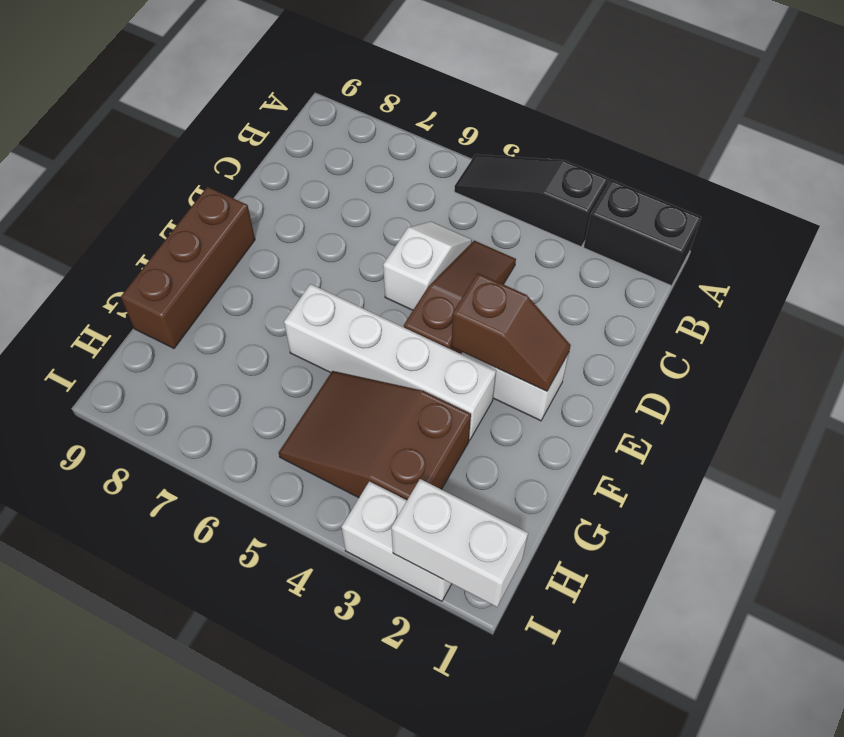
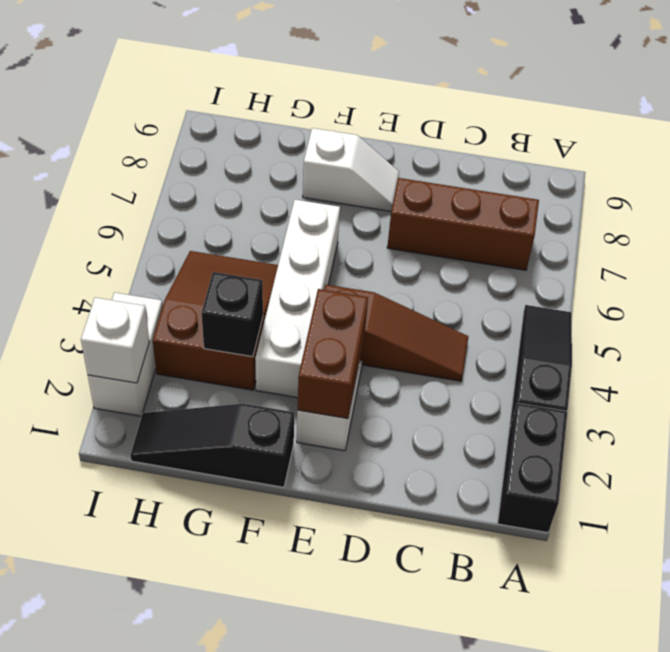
white slope C5:D5 level 1 top D -> white slope E8:F8 level 1 top F
brown slope E2:E3 level 2 top 3 -> brown brick E2:E3 level 2
brown brick E9:G9 level 1 -> brown brick B7:D7 level 1
none -> black slope F1:H1 level 1 top F
none -> black brick G3 level 2
white brick I1:I2 level 2 -> white brick I2 level 2

